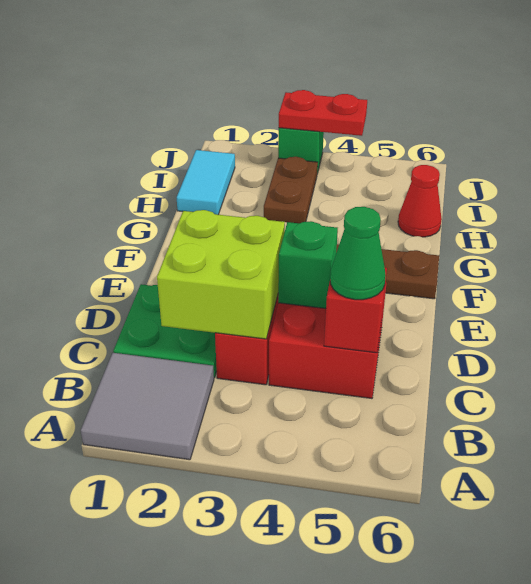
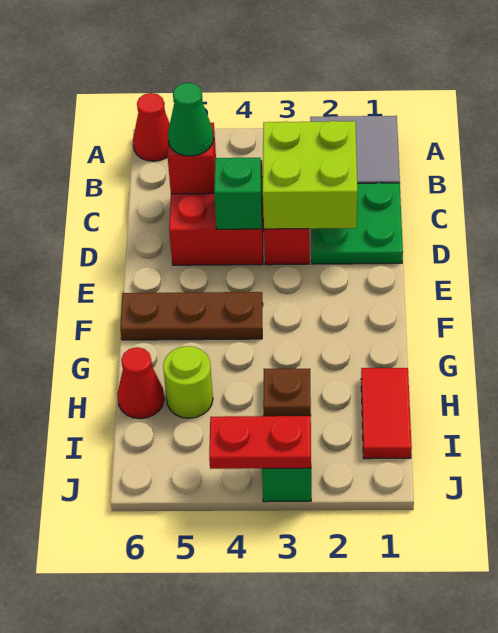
none -> red cone A6 level 1
cyan tile H1:I1 level 1 -> red tile H1:I1 level 1
brown plate H3:I3 level 1 -> brown plate H3 level 1
none -> lime round brick H5 level 1

